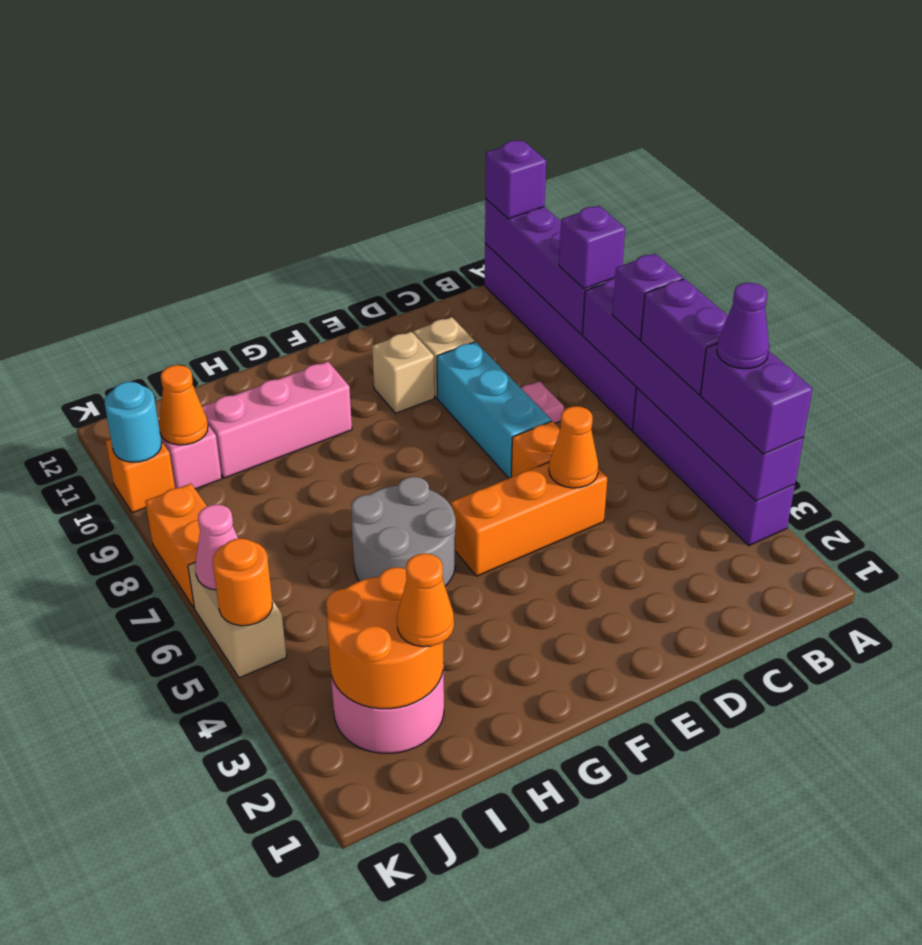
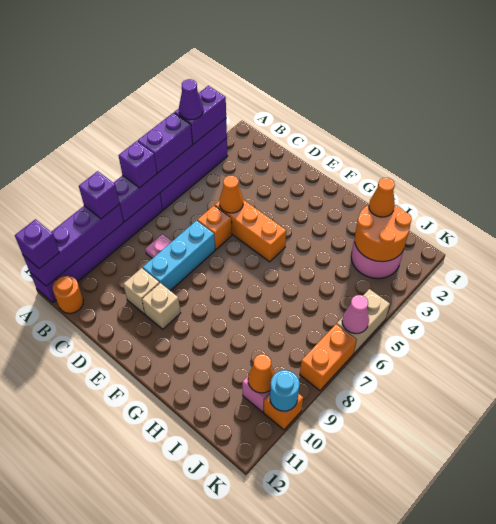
grey round brick G5:H6 level 1 -> none
pink brick G10:I10 level 1 -> none
orange round brick K5 level 2 -> orange round brick B12 level 1

